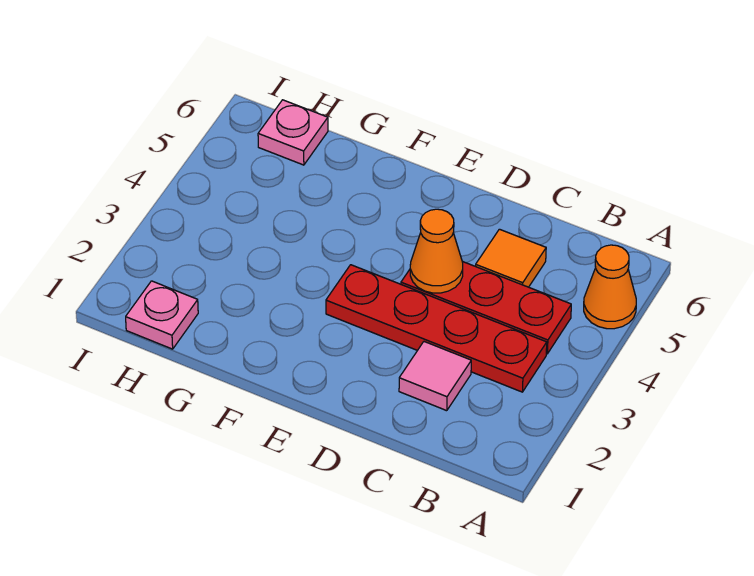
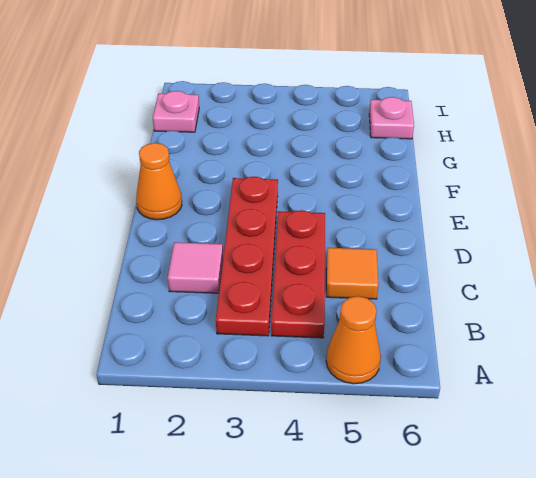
orange cone D4 level 2 -> orange cone E1 level 1

